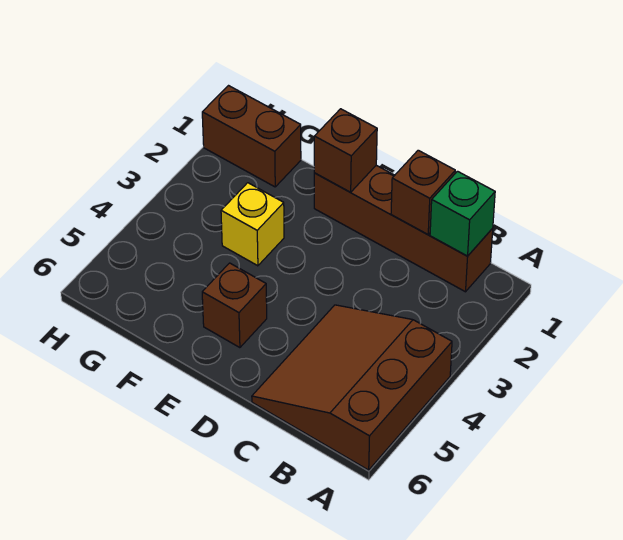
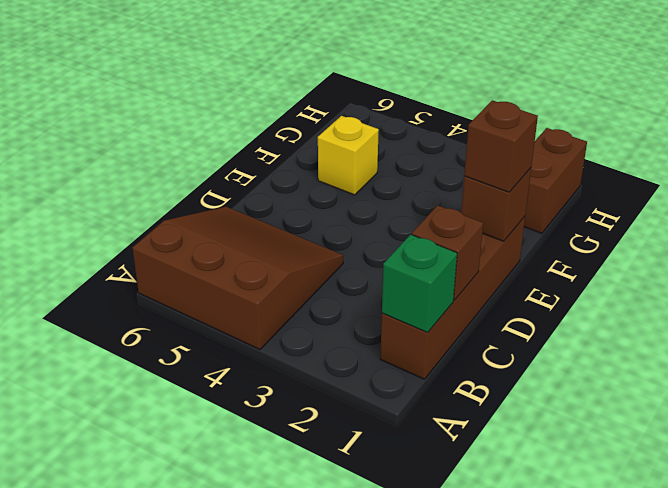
brown brick E5 level 1 -> brown brick E1 level 3
yellow brick F3 level 1 -> yellow brick F5 level 1

